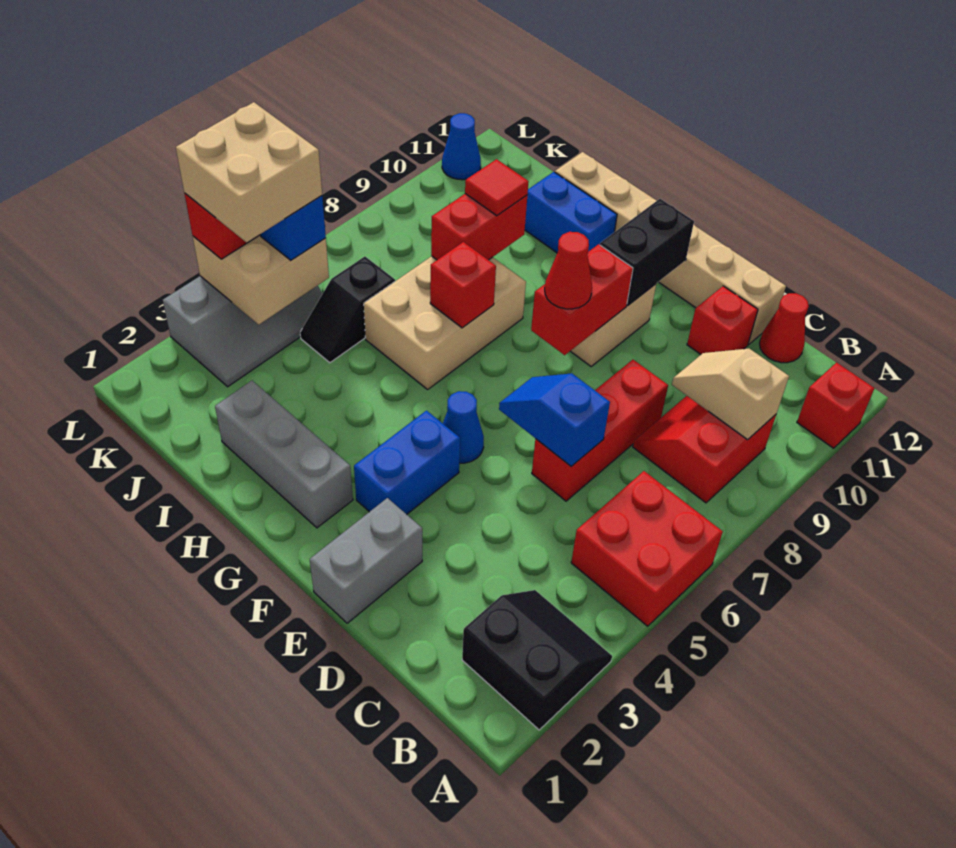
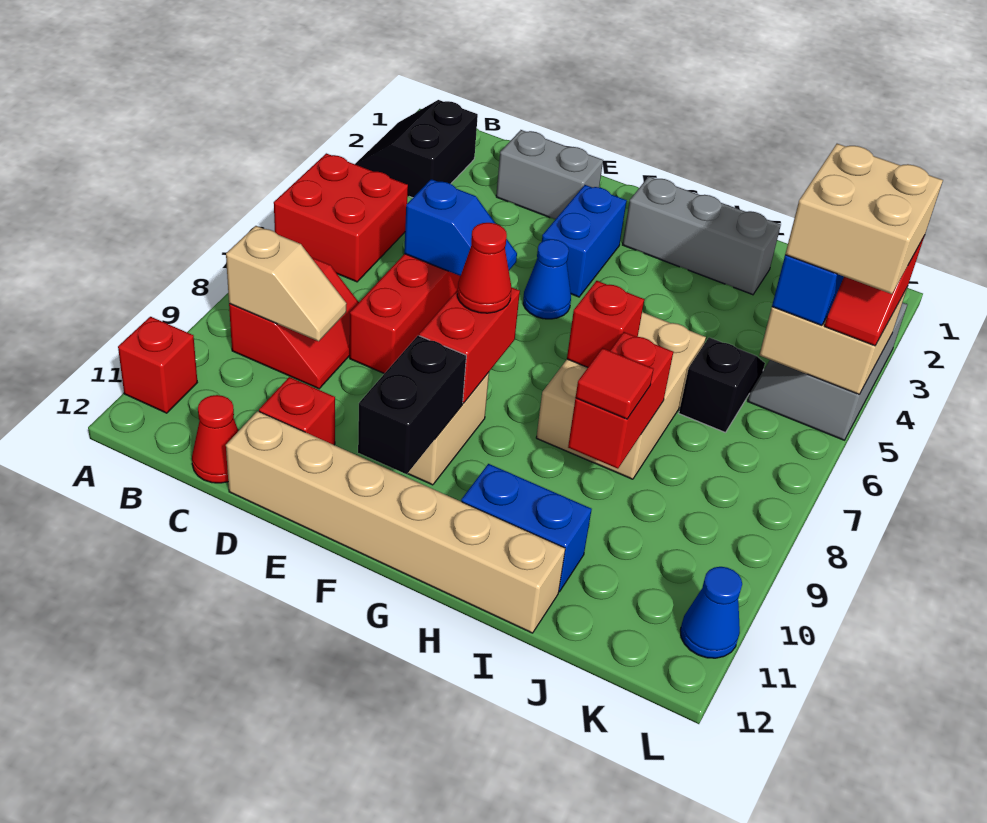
black slope A2:B3 level 1 top 2 -> black slope A2:B3 level 1 top B
grey brick E1:E2 level 1 -> grey brick D2:E2 level 1

